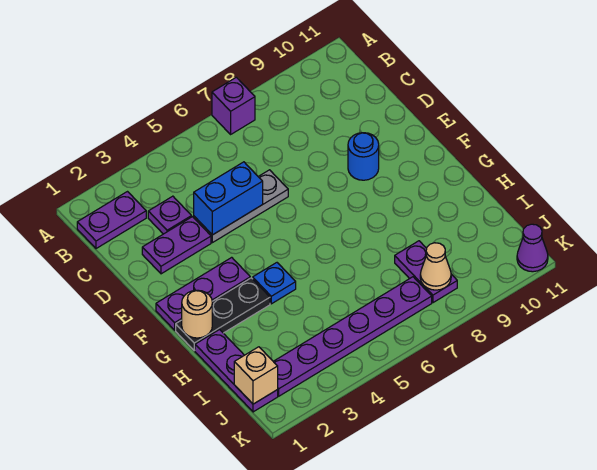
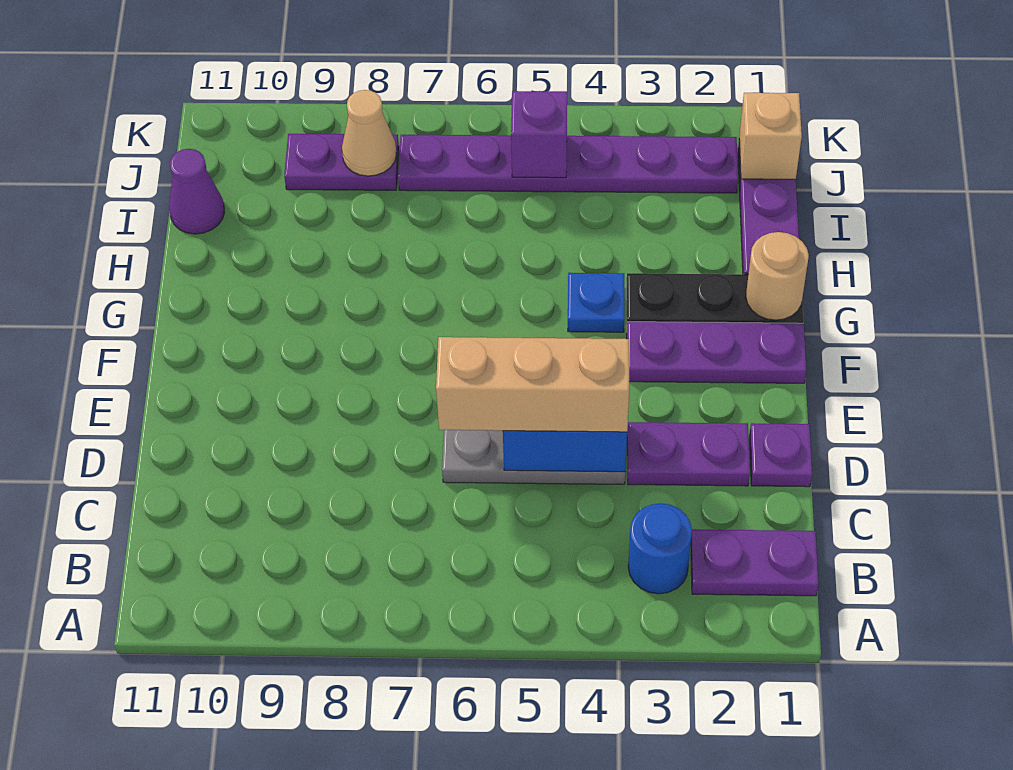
purple brick A7 level 1 -> purple brick J5 level 2
purple plate C3 level 1 -> purple plate D1 level 1
none -> tan brick D4:D6 level 3
blue round brick E9 level 1 -> blue round brick B3 level 1
purple plate I8:J8 level 1 -> purple plate J8:J9 level 1
purple cone K11 level 1 -> purple cone I11 level 1

